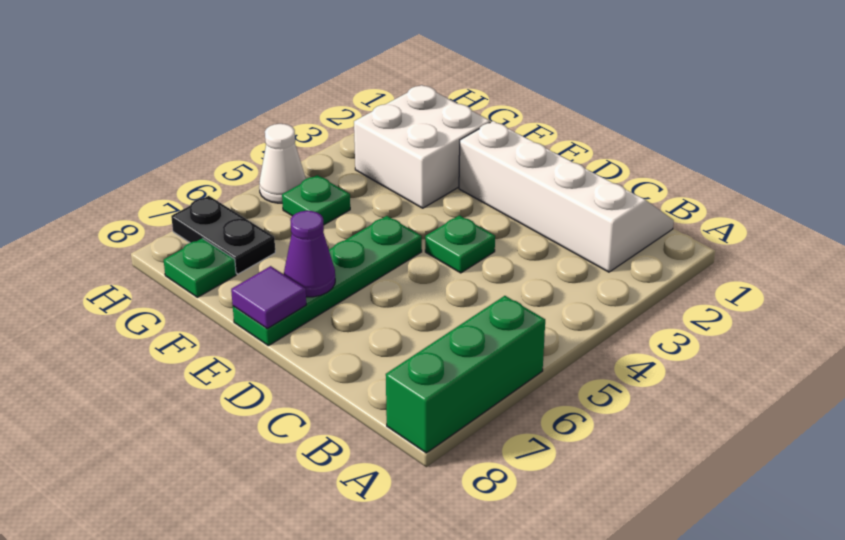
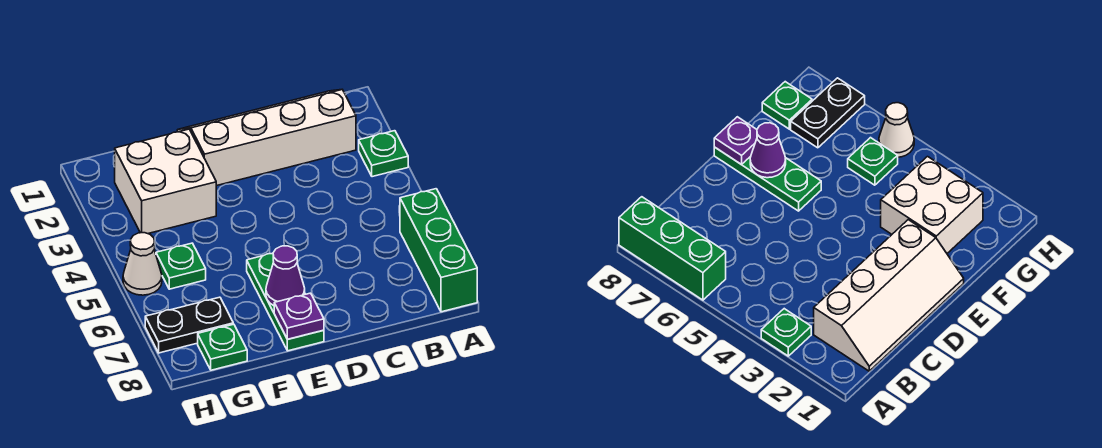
green plate D4 level 1 -> green plate A3 level 1
green plate E5:E8 level 1 -> green plate E6:E8 level 1
purple tile E8 level 2 -> purple plate E8 level 2

